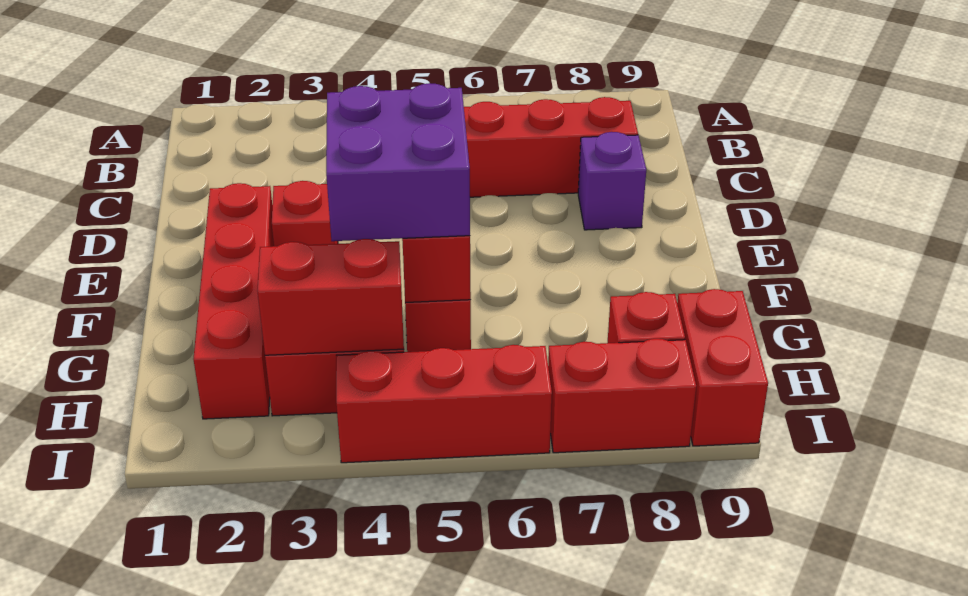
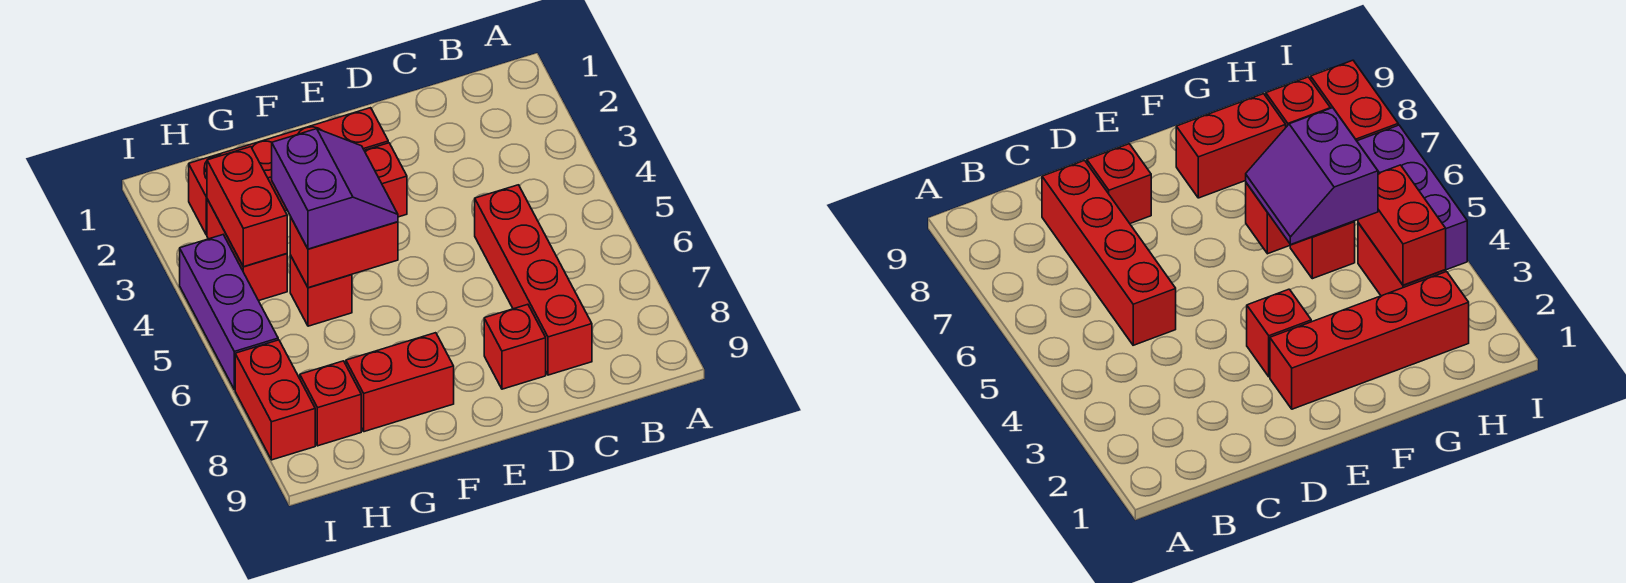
purple brick D8 level 1 -> red brick D8 level 1
purple brick F4:G5 level 3 -> purple slope F4:G5 level 3 top G
red brick H9:I9 level 1 -> red brick F8:G8 level 1
red brick I4:I6 level 1 -> purple brick I4:I6 level 1

